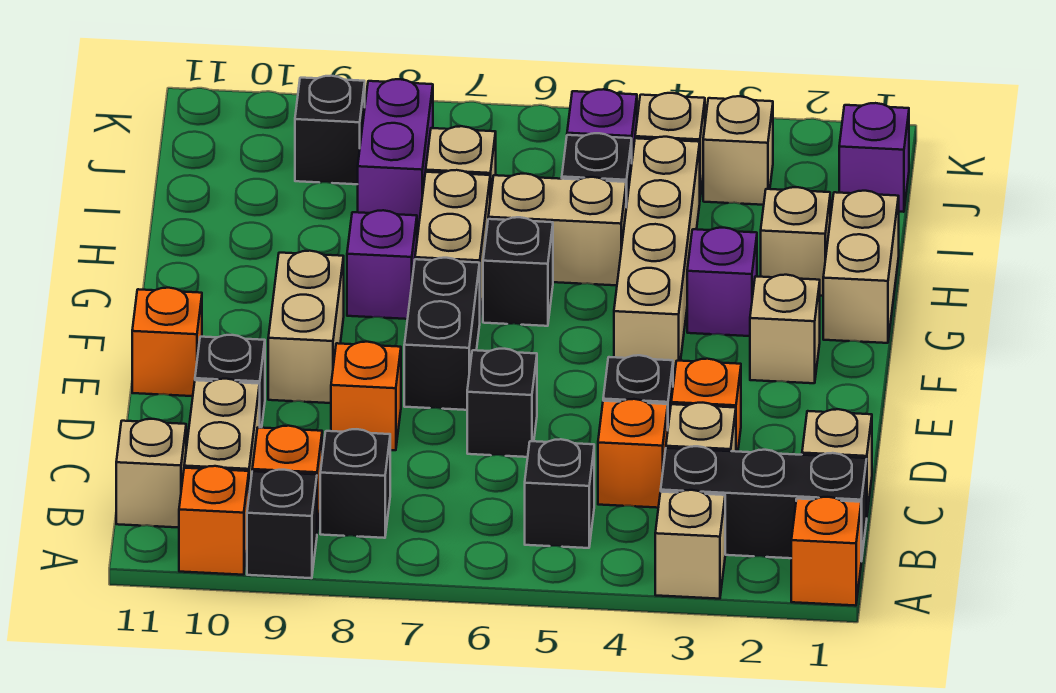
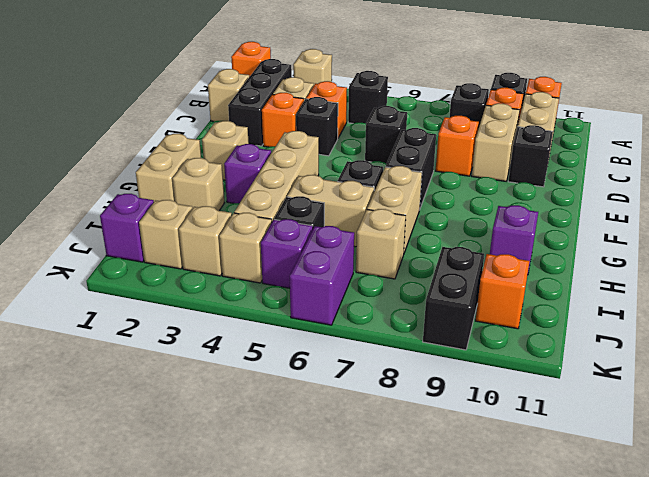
black brick B1:B3 level 1 -> black brick B2:D2 level 1
tan brick B11 level 1 -> tan brick J2 level 1
tan brick E9:F9 level 1 -> tan brick C9:D9 level 1
orange brick E11 level 1 -> orange brick J10 level 1
purple brick G8 level 1 -> purple brick H10 level 1
purple brick I8:J8 level 1 -> purple brick J6:K6 level 1
black brick J9 level 1 -> black brick J9:K9 level 1

